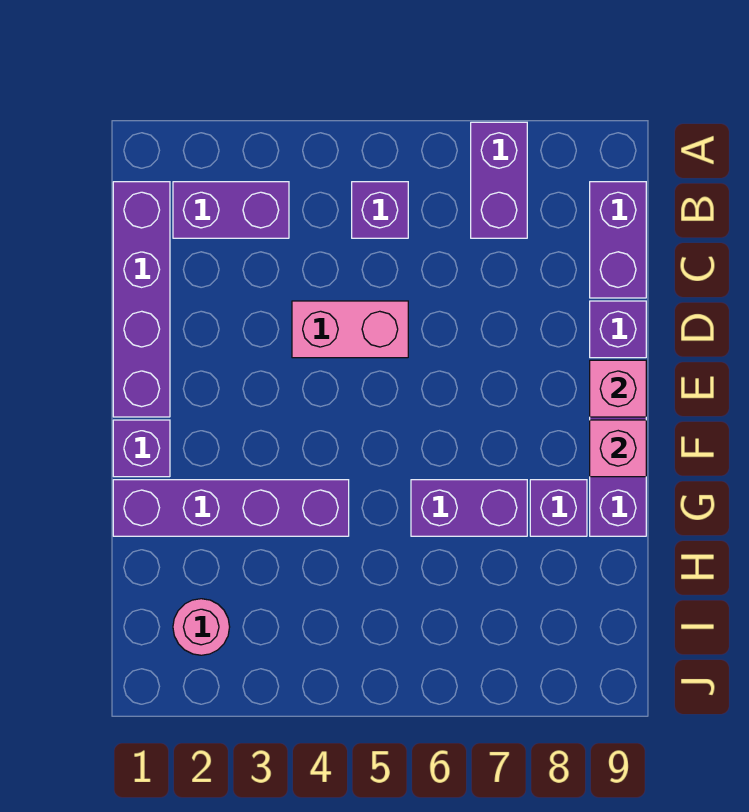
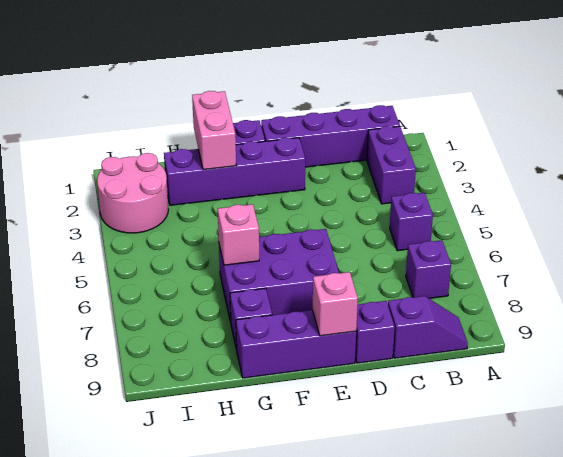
purple brick A7:B7 level 1 -> purple brick B7 level 1
purple brick B9:C9 level 1 -> purple slope B9:C9 level 1 top C
pink brick D4:D5 level 1 -> pink brick G1:G2 level 2
pink brick F9 level 2 -> pink brick G6 level 2
purple brick G1:G4 level 1 -> purple brick E2:H2 level 1
purple brick G6:G7 level 1 -> purple brick E6:G7 level 1
pink round brick I2 level 1 -> pink round brick I2:J3 level 1

